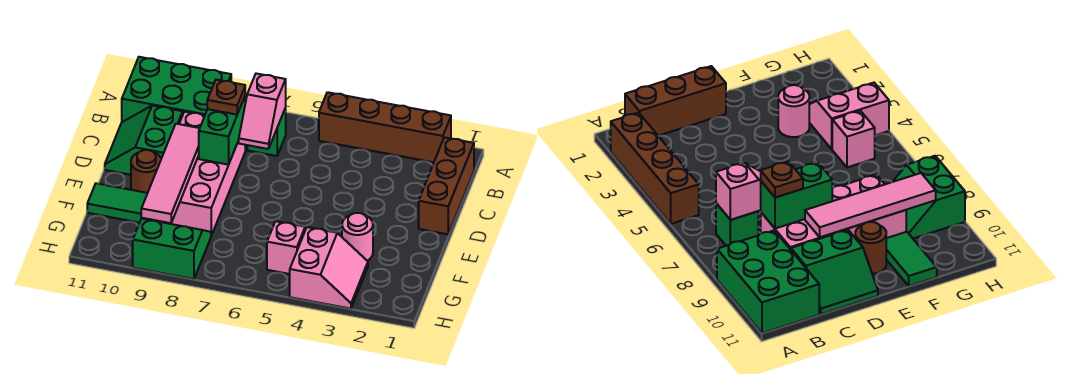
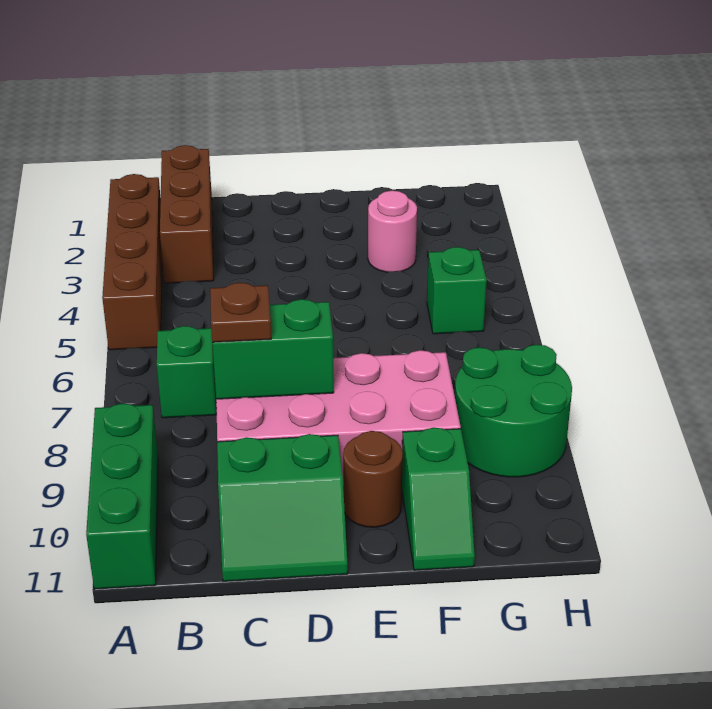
green brick A9:B11 level 1 -> green brick A9:A11 level 1
brown brick B1:D1 level 1 -> brown brick B1:B3 level 1
pink slope B7:C7 level 2 top B -> none
pink tile D9:G9 level 2 -> none
green tile F10:F11 level 1 -> green slope F10:F11 level 1 top 10
pink slope G3:H4 level 1 top 4 -> none
pink brick G5 level 1 -> green brick G5 level 1
green slope G8:H9 level 1 top H -> green round brick G8:H9 level 1

